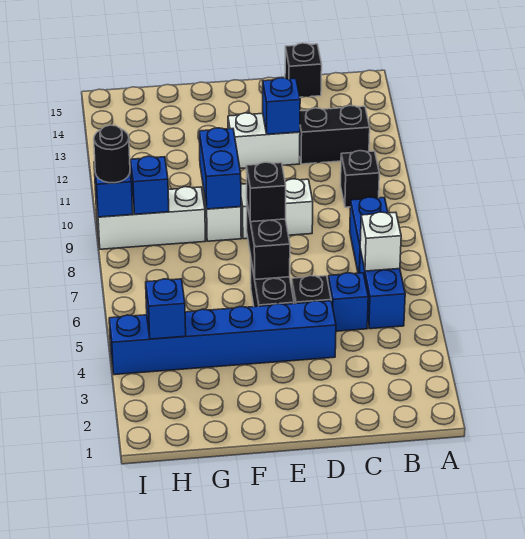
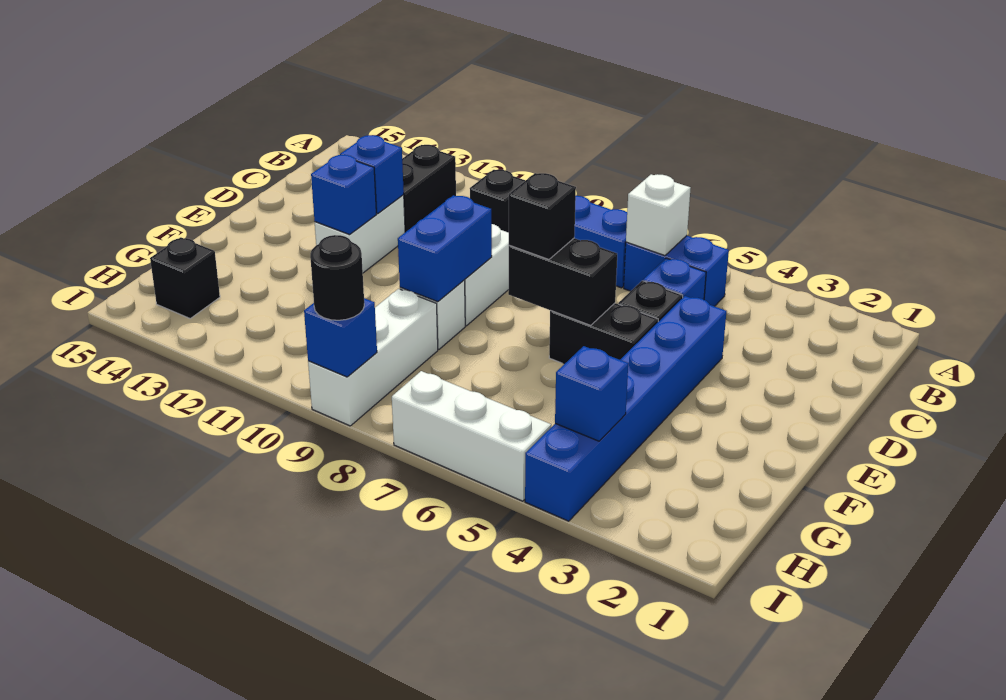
black brick C15 level 1 -> black brick H14 level 1
blue brick F9:F10 level 2 -> blue brick E9:F9 level 2
blue brick H9 level 2 -> blue brick E12 level 2
none -> white brick I5:I7 level 1

